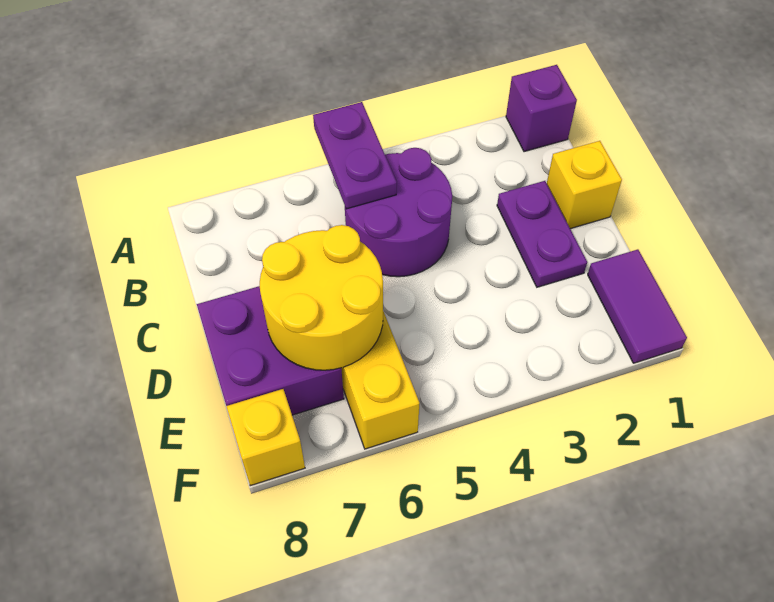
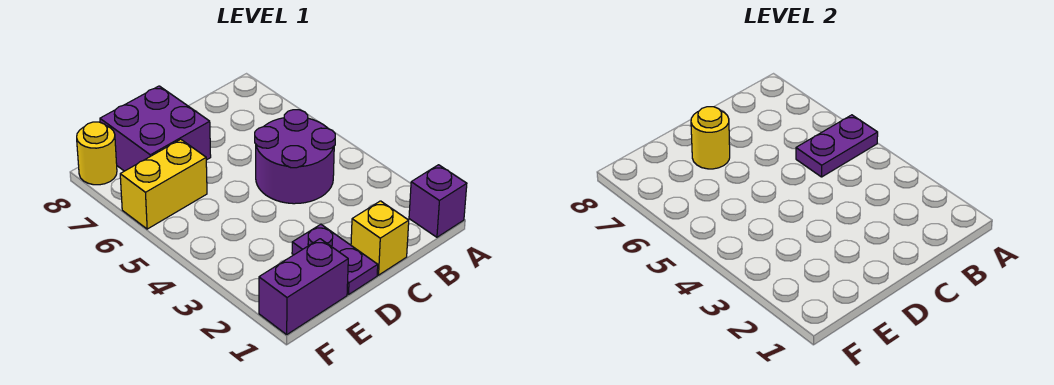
purple plate C2:D2 level 1 -> purple plate D1:D2 level 1
yellow round brick D6:E7 level 2 -> yellow round brick D7 level 2
purple tile E1:F1 level 1 -> purple brick E1:F1 level 1
yellow brick F8 level 1 -> yellow round brick F8 level 1

